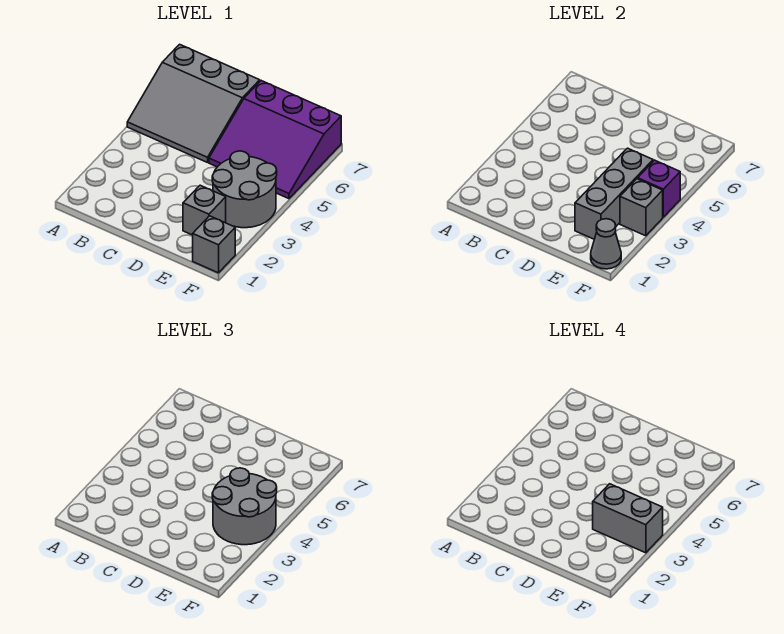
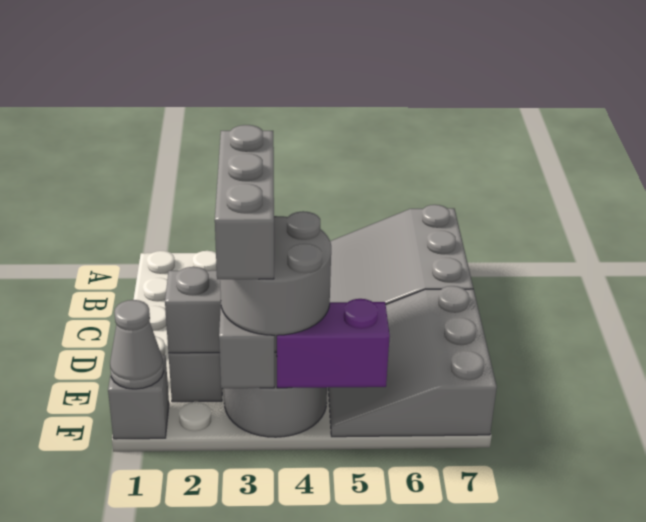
purple slope D5:F7 level 1 top 7 -> grey slope D5:F7 level 1 top 7
grey brick E3:F3 level 4 -> grey brick D3:F3 level 4
purple brick F4 level 2 -> purple brick F4:F5 level 2

